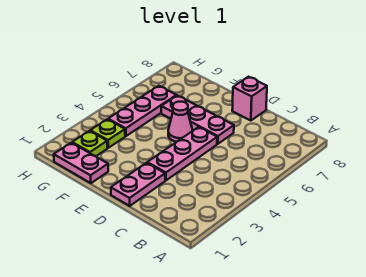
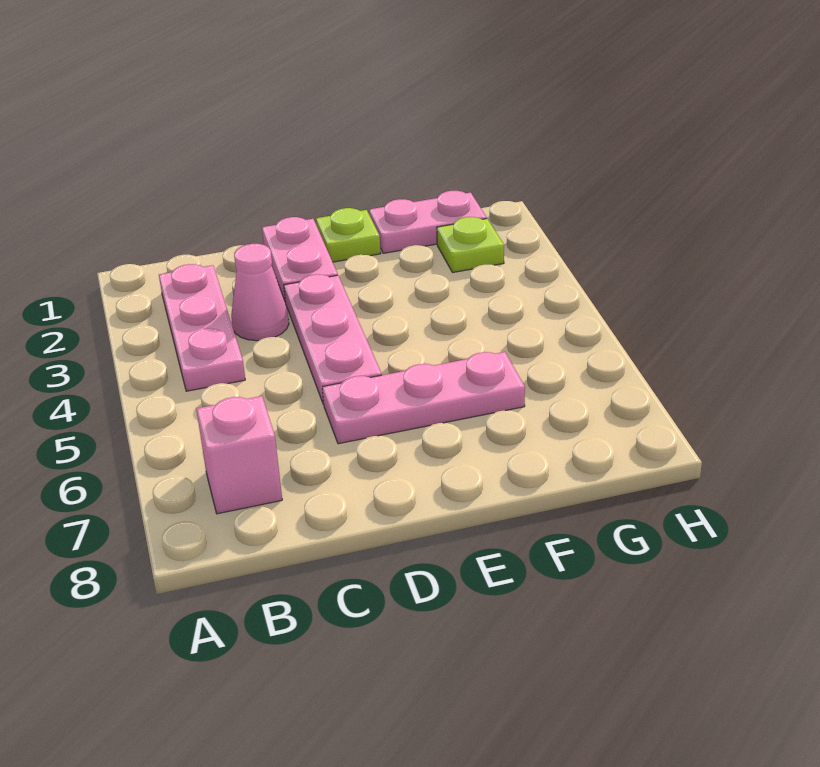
pink brick D8 level 1 -> pink brick B7 level 1
pink cone E5 level 1 -> pink cone C3 level 1
lime plate G3 level 1 -> lime plate E1 level 1
pink plate G4:G6 level 1 -> pink plate B2:B4 level 1

